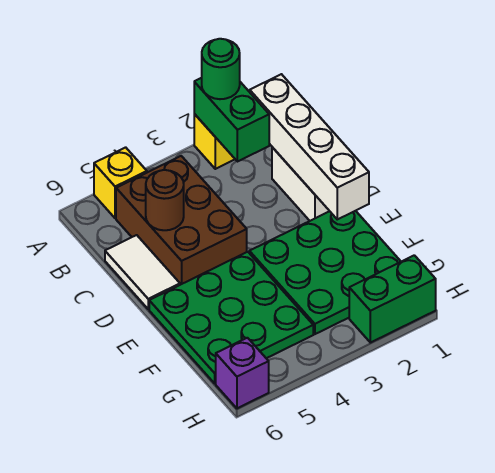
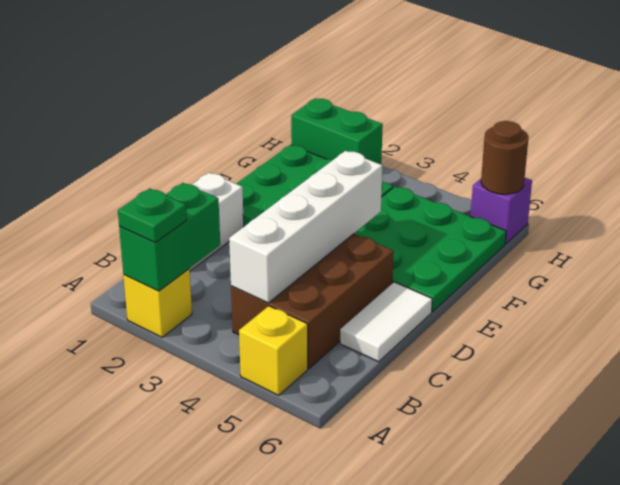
green round brick A2 level 3 -> green plate A2 level 3
white brick B1:E1 level 2 -> white brick B4:E4 level 2
brown round brick C5 level 2 -> brown round brick H6 level 2

